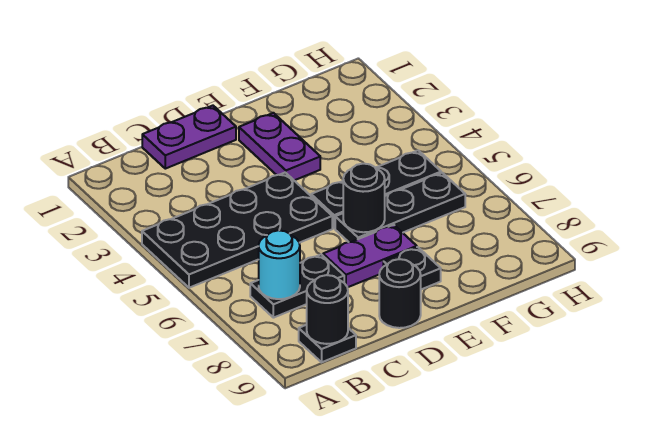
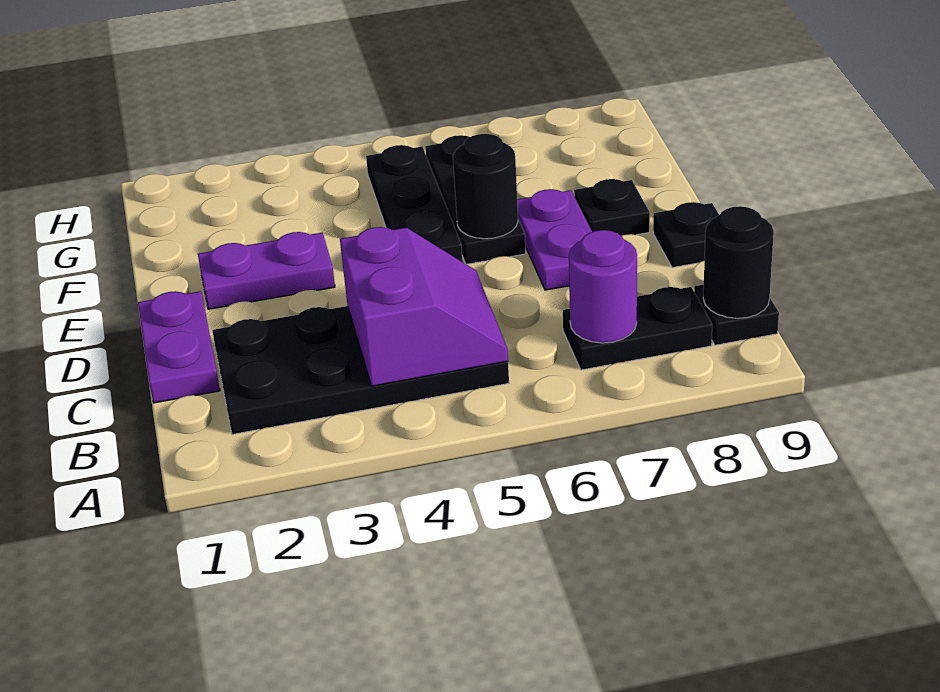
black plate A4:D5 level 1 -> black plate B2:C5 level 1
none -> purple slope B4:C5 level 2 top 4
black plate B7:C7 level 1 -> black plate B7:B8 level 1
cyan round brick B7 level 2 -> purple round brick B7 level 2
black round brick D9 level 1 -> black plate D9 level 1

